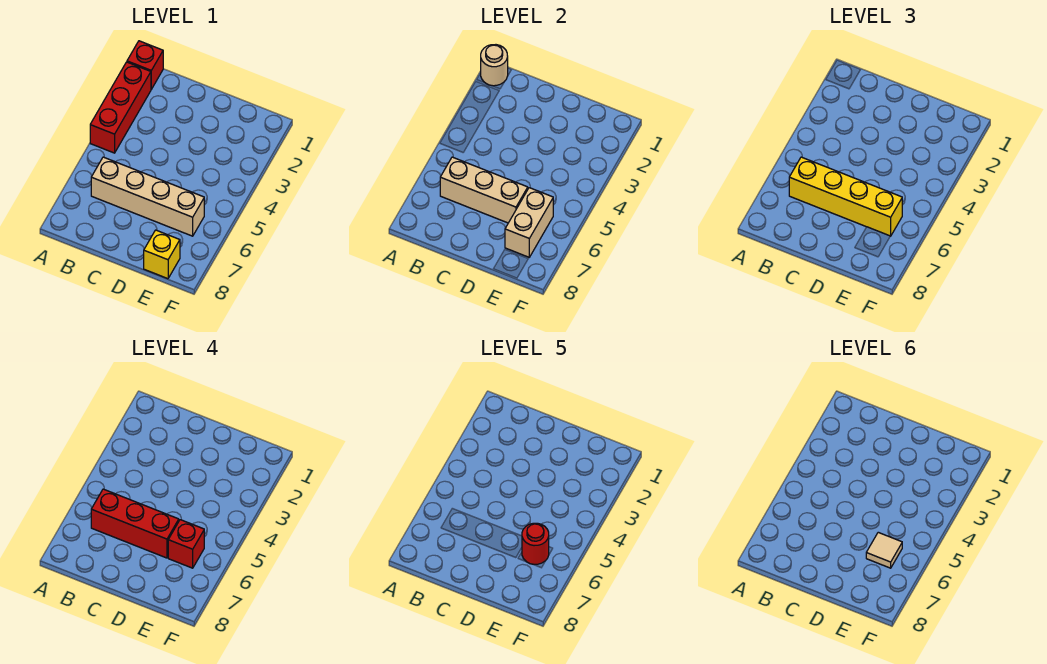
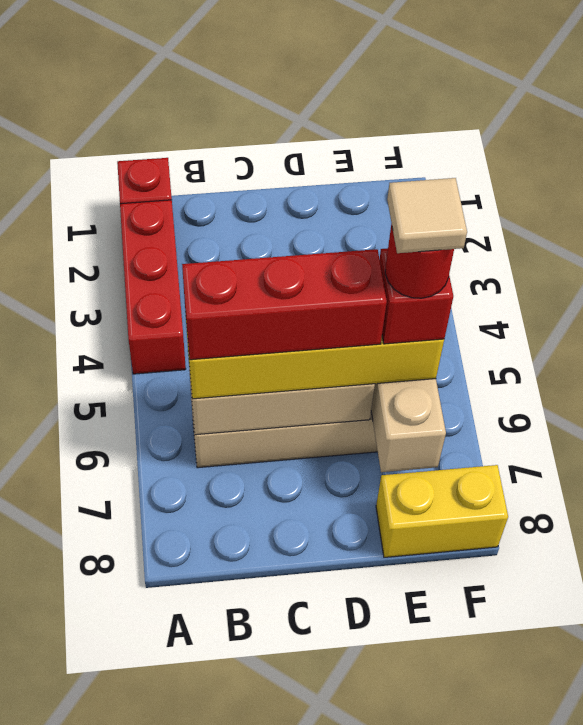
tan round brick A1 level 2 -> none
yellow brick E8 level 1 -> yellow brick E8:F8 level 1

